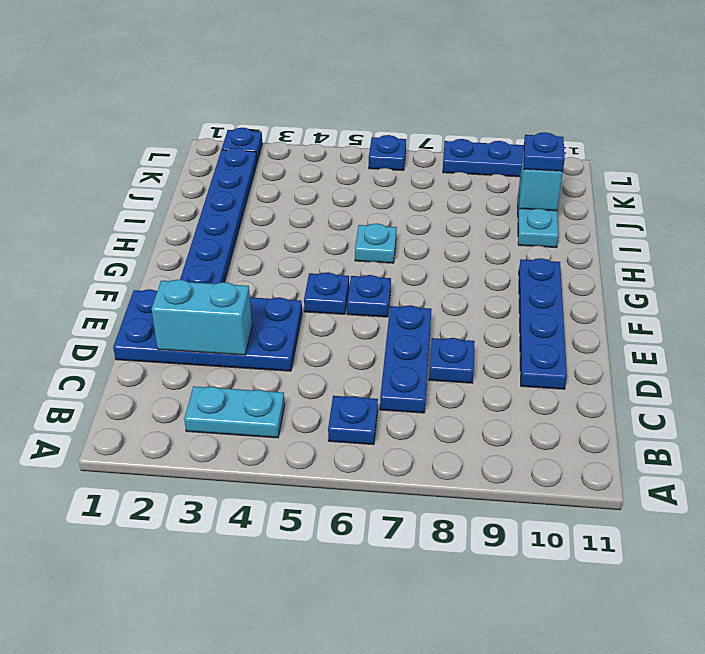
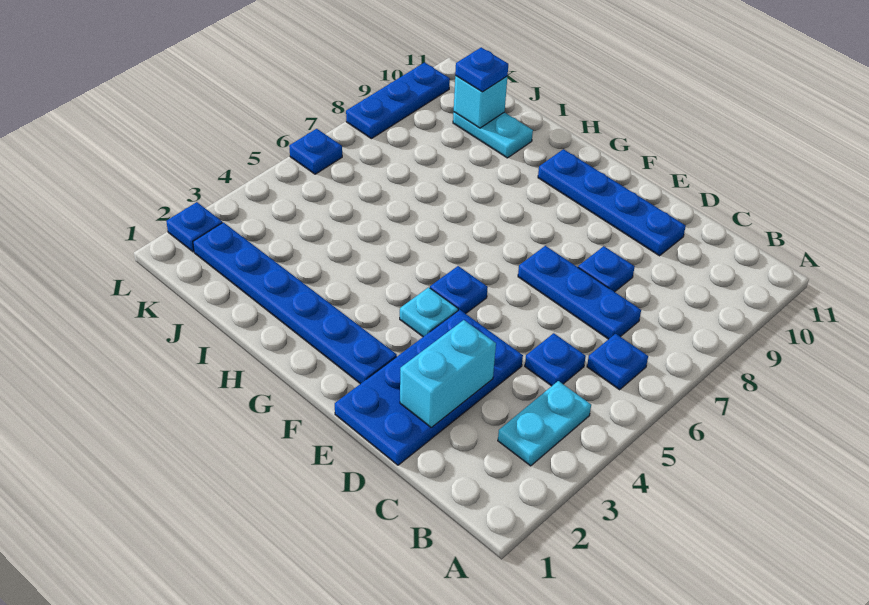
blue plate F6 level 1 -> blue plate C5 level 1
cyan plate H6 level 1 -> cyan plate F4 level 1

